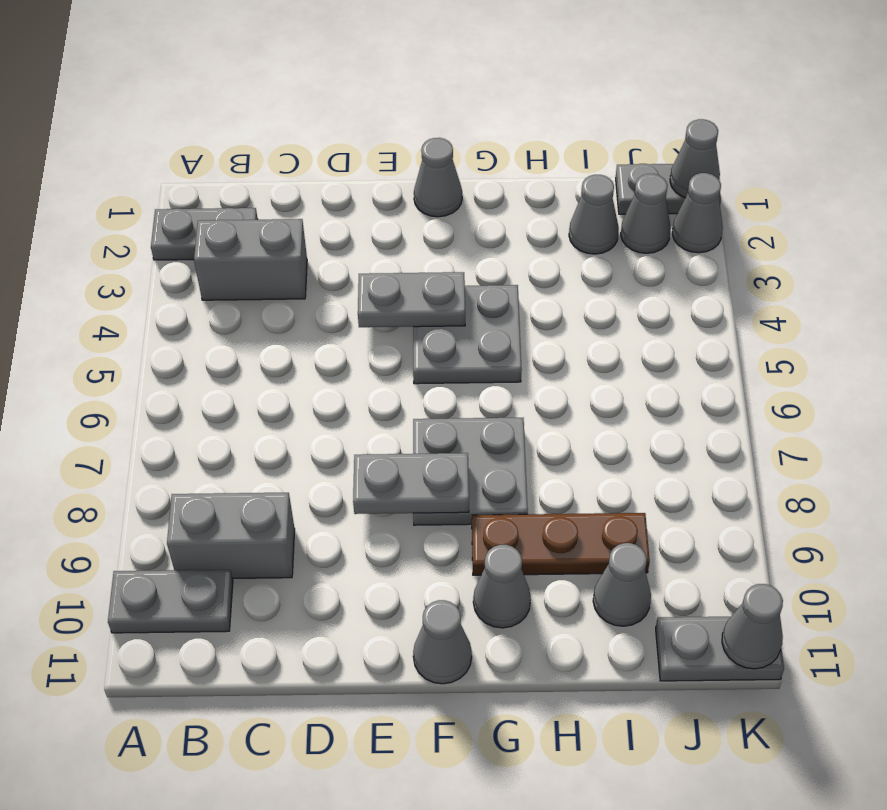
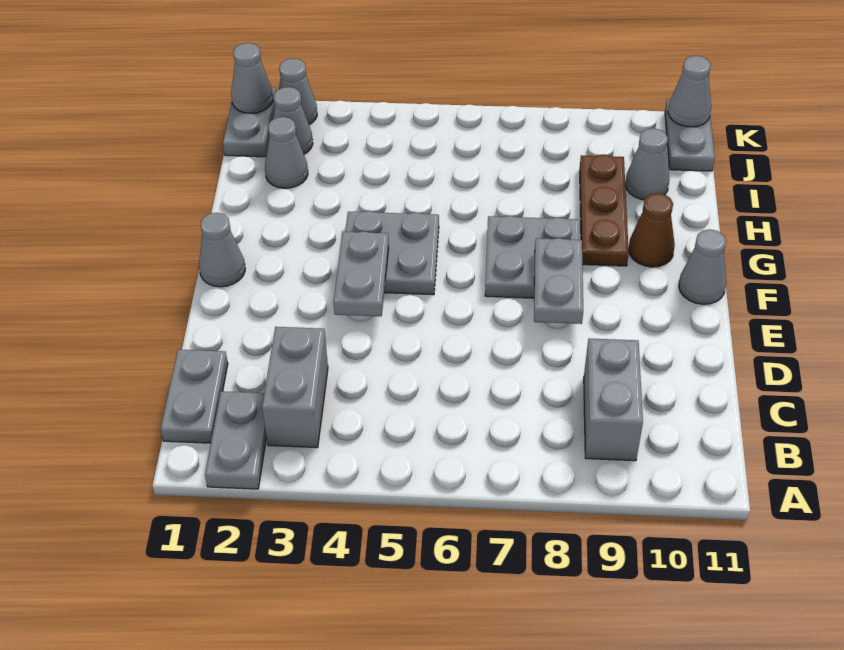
grey plate A10:B10 level 1 -> grey plate B1:C1 level 1
grey cone G10 level 1 -> brown cone G10 level 1

